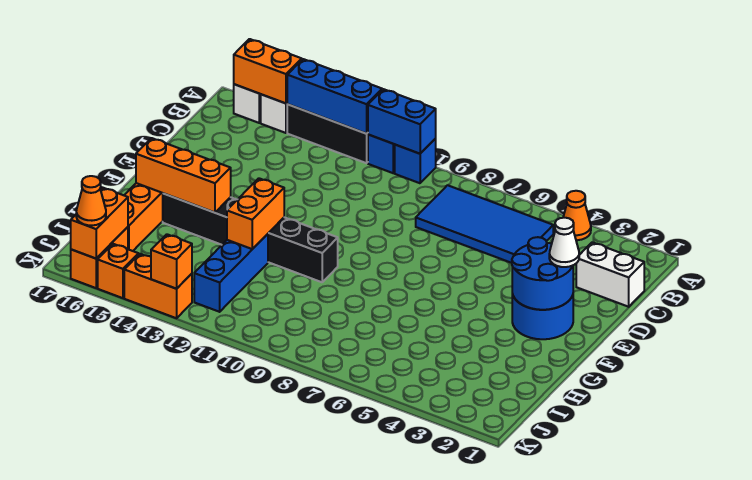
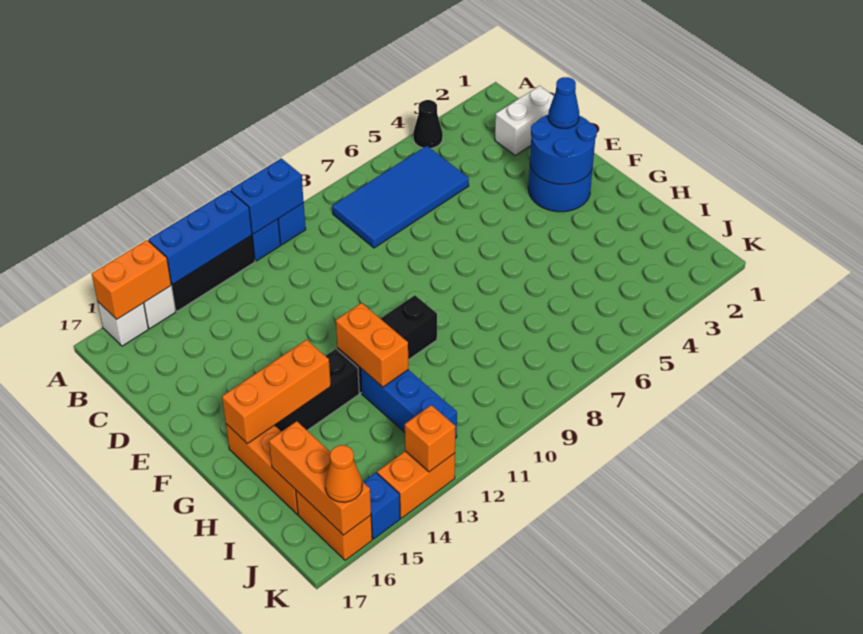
orange cone A4 level 1 -> black cone A4 level 1
white cone E2 level 3 -> blue cone E2 level 3
orange brick J16:K16 level 2 -> orange brick I16:K16 level 2
orange brick K15 level 1 -> blue brick K15 level 1

